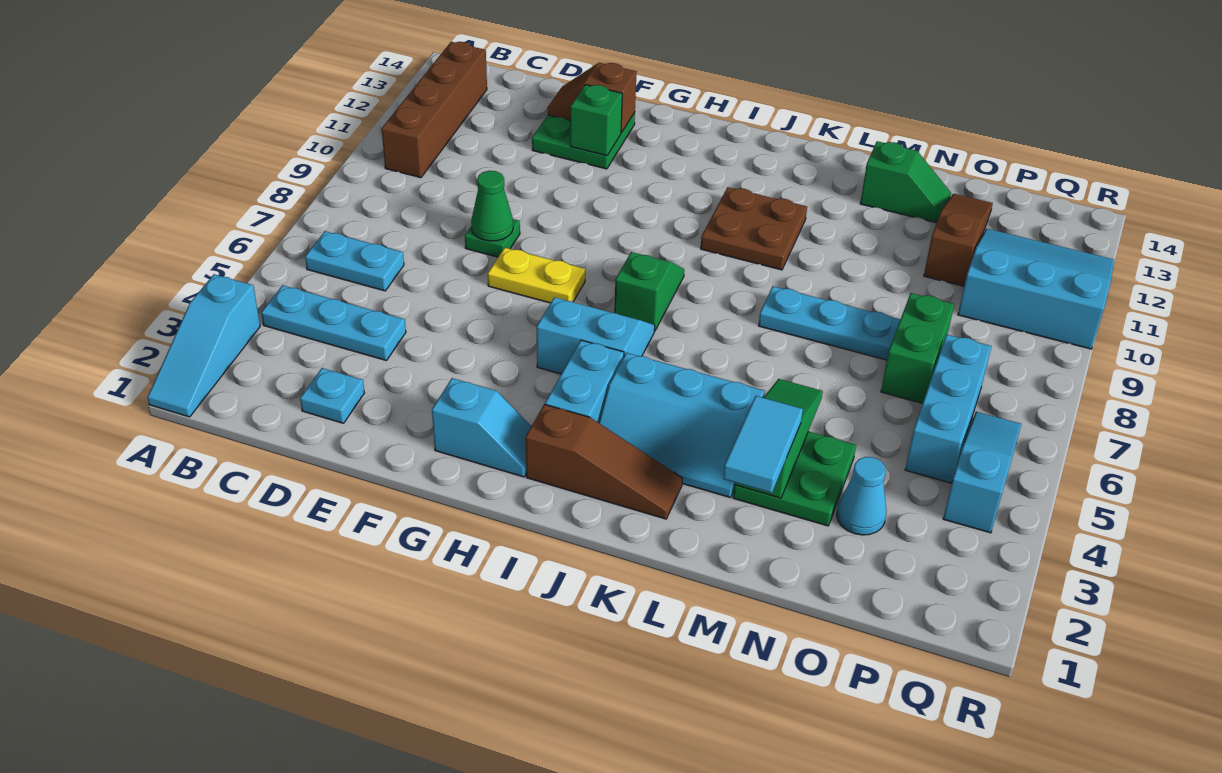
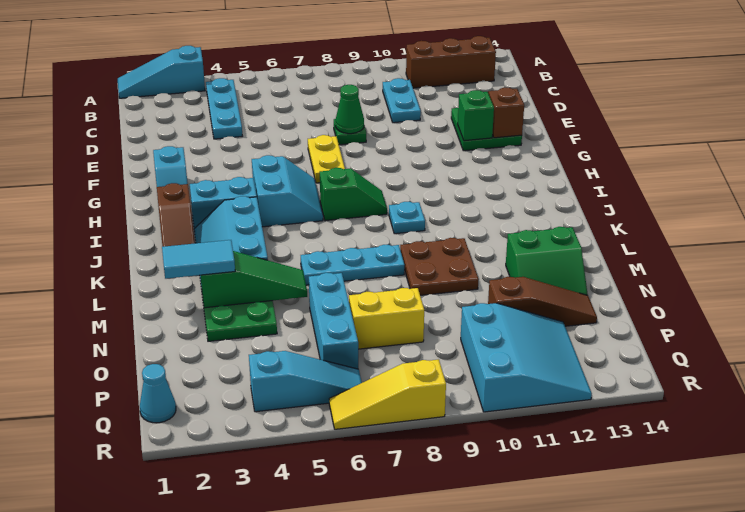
cyan plate B6:C6 level 1 -> cyan plate C10:D10 level 1
brown brick B10:B13 level 1 -> brown brick B11:B13 level 1
cyan plate D2 level 1 -> cyan plate J9 level 1
brown plate J10:K11 level 1 -> brown plate L9:M10 level 1
cyan plate L8:N8 level 1 -> cyan plate L6:L8 level 1
green slope M13:N13 level 1 top M -> green slope M12:N13 level 1 top M
cyan cone O3 level 1 -> cyan cone Q1 level 1
green brick O7:O8 level 1 -> yellow brick O7:O8 level 1
cyan brick P5:P7 level 1 -> cyan brick N6:P6 level 1
none -> yellow slope R6:R8 level 1 top 8

